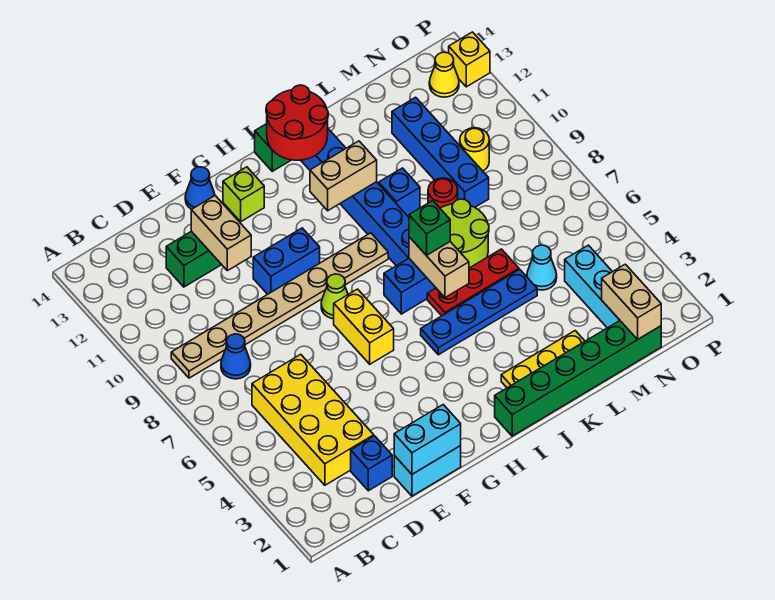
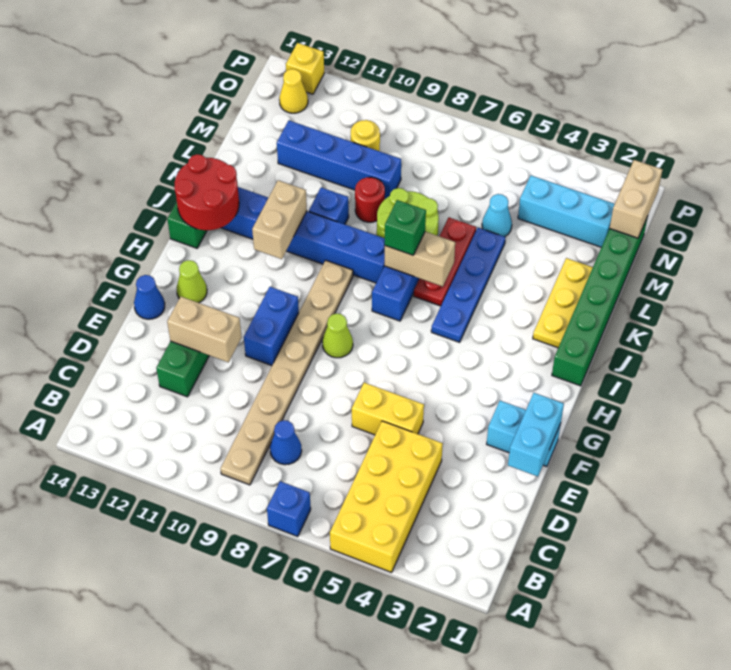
yellow brick C3:D6 level 1 -> yellow brick A4:D5 level 1
blue brick D2 level 1 -> blue brick A7 level 1
cyan brick E1:F1 level 1 -> cyan brick F1:F2 level 1
yellow brick G6:G7 level 1 -> yellow brick E5:E6 level 1
lime brick G13 level 1 -> lime cone G13 level 1
tan brick N1:N2 level 2 -> tan brick N1:O1 level 2

